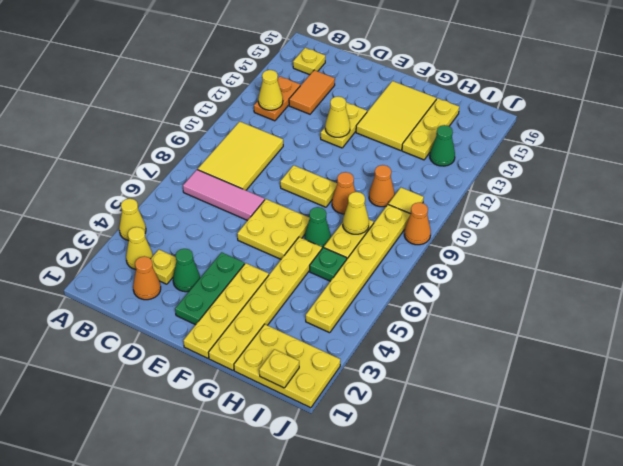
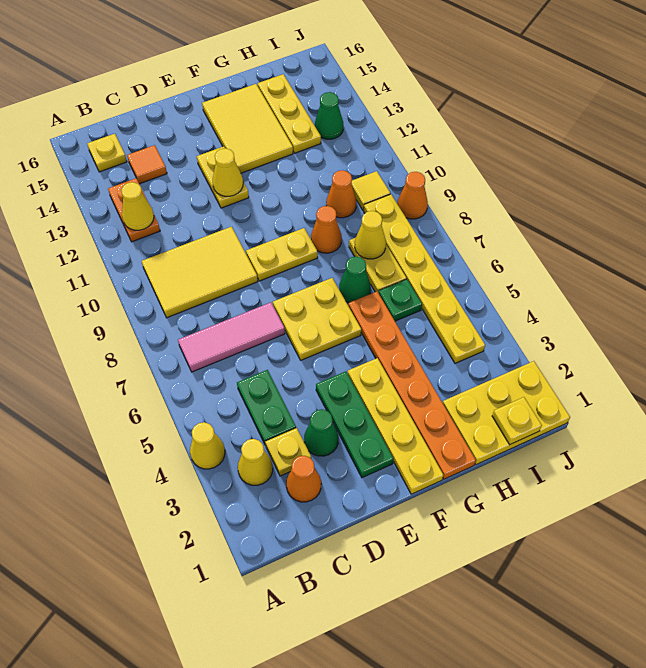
yellow tile B8:C10 level 1 -> yellow tile B9:D10 level 1
none -> green plate C4:C5 level 1
orange tile C13:C14 level 1 -> orange tile C14 level 1
yellow plate G1:G6 level 1 -> orange plate G1:G6 level 1

